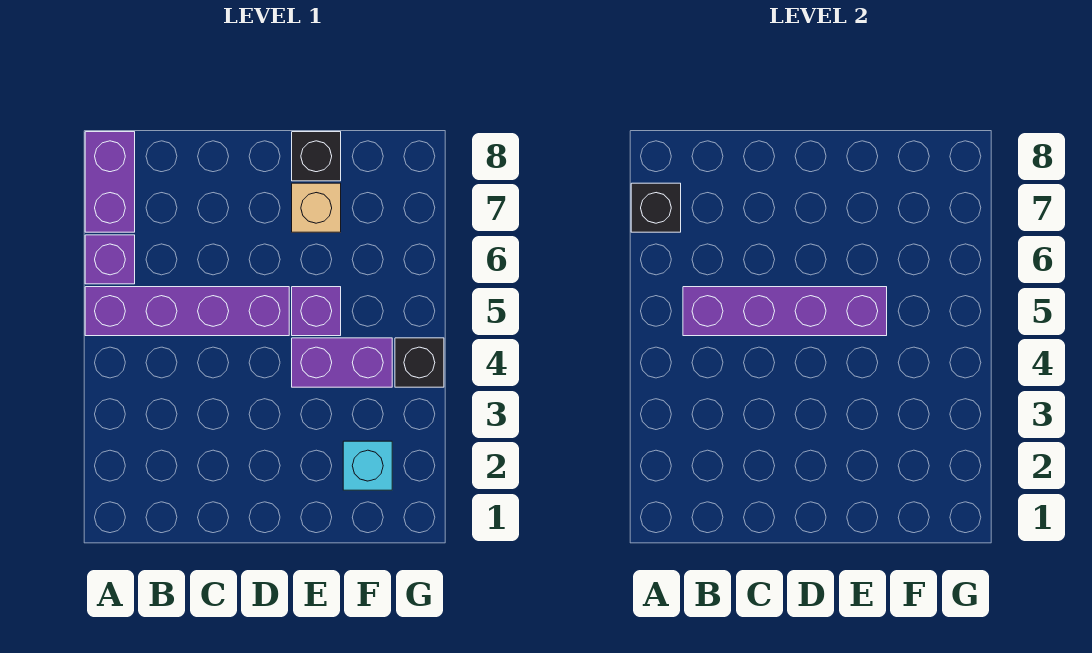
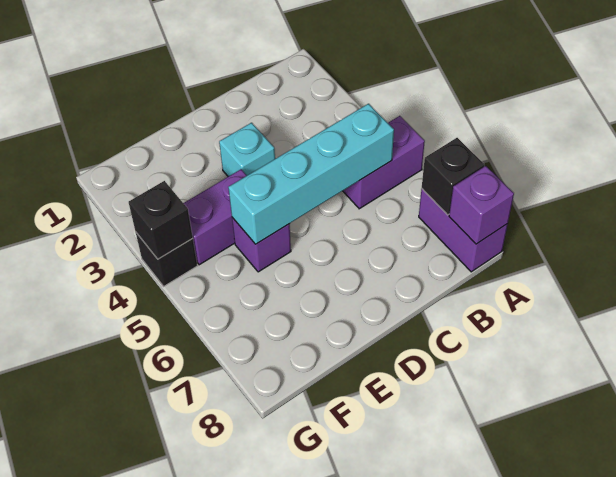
purple brick A5:D5 level 1 -> purple brick A5:B5 level 1
purple brick A6 level 1 -> purple brick A8 level 2
purple brick B5:E5 level 2 -> cyan brick B5:E5 level 2
tan brick E7 level 1 -> none
black brick E8 level 1 -> black brick G4 level 2
cyan brick F2 level 1 -> cyan brick D3 level 1

